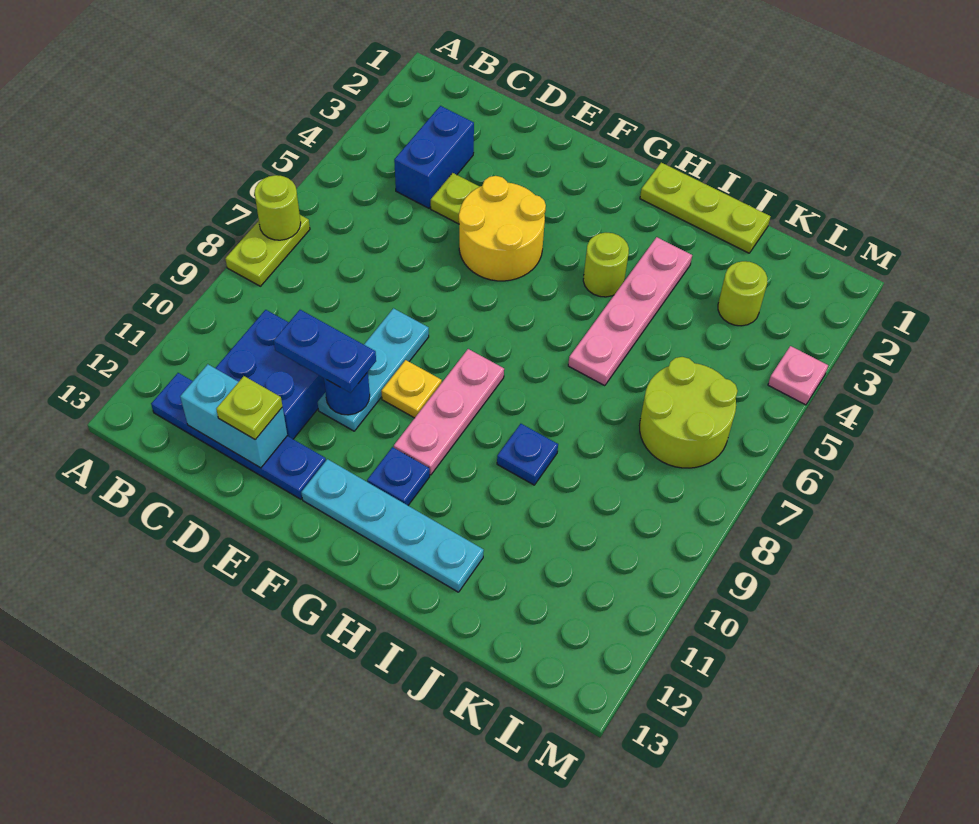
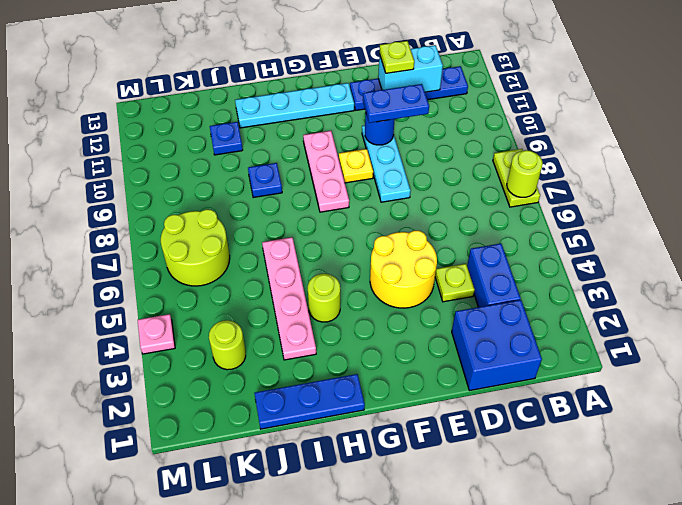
blue brick C10:D11 level 1 -> blue brick C1:D2 level 1
blue plate G11 level 1 -> blue plate J11 level 1
lime plate H1:J1 level 1 -> blue plate H1:J1 level 1

